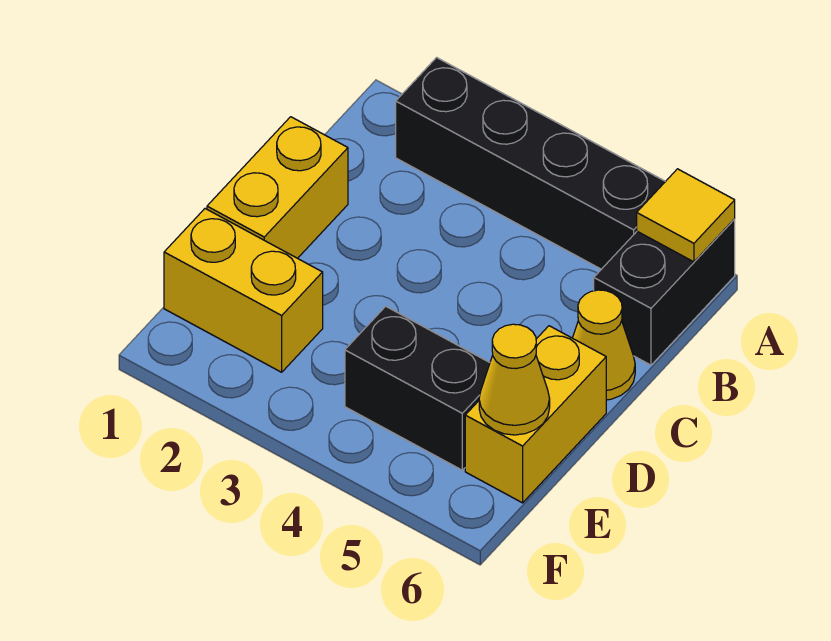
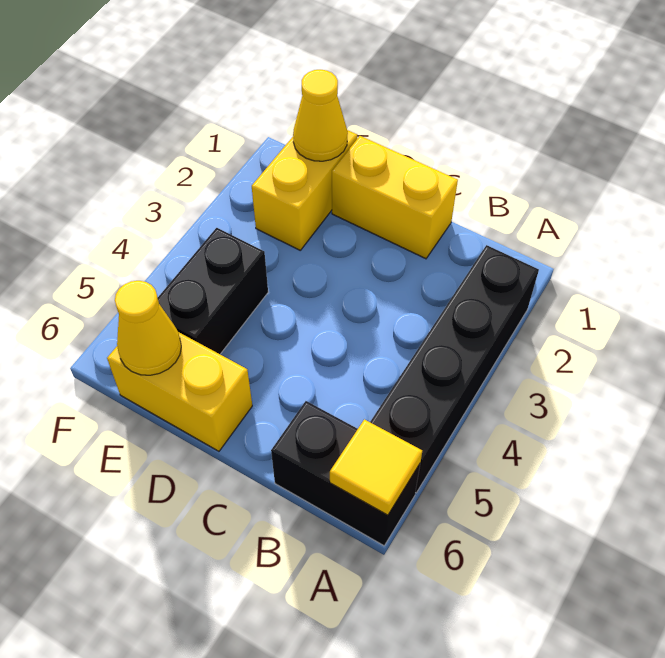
yellow cone C6 level 1 -> yellow cone E1 level 2

